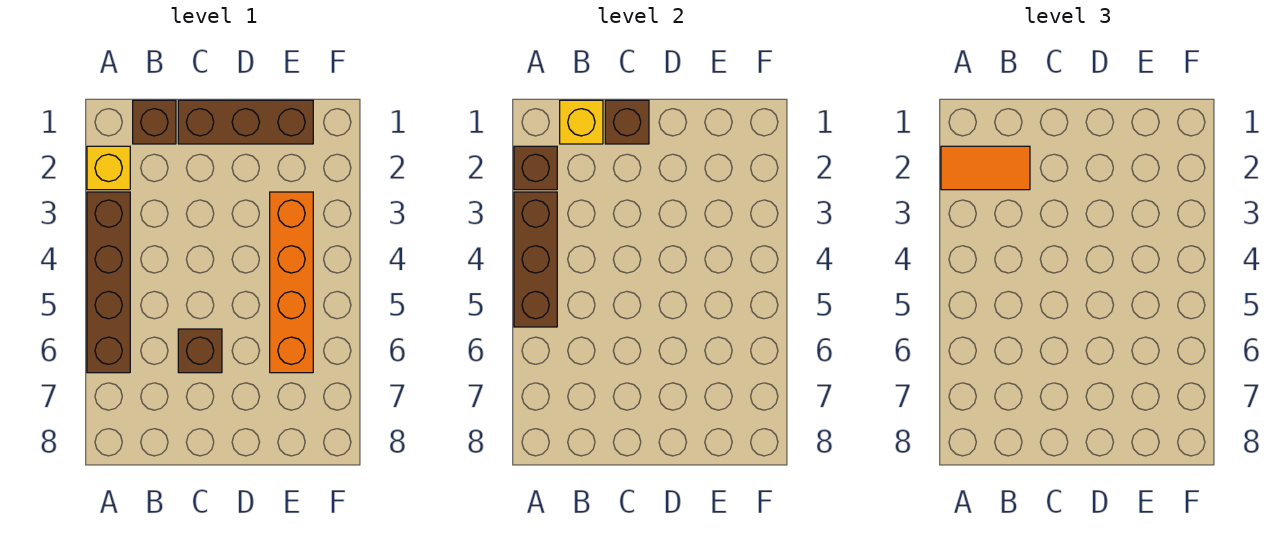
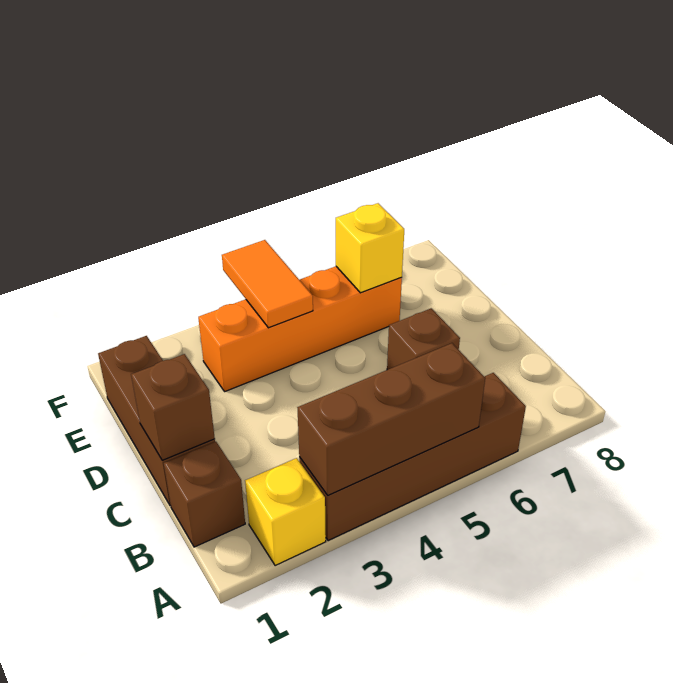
brown brick A2 level 2 -> none
orange tile A2:B2 level 3 -> orange tile E4:F4 level 2
yellow brick B1 level 2 -> yellow brick E6 level 2

